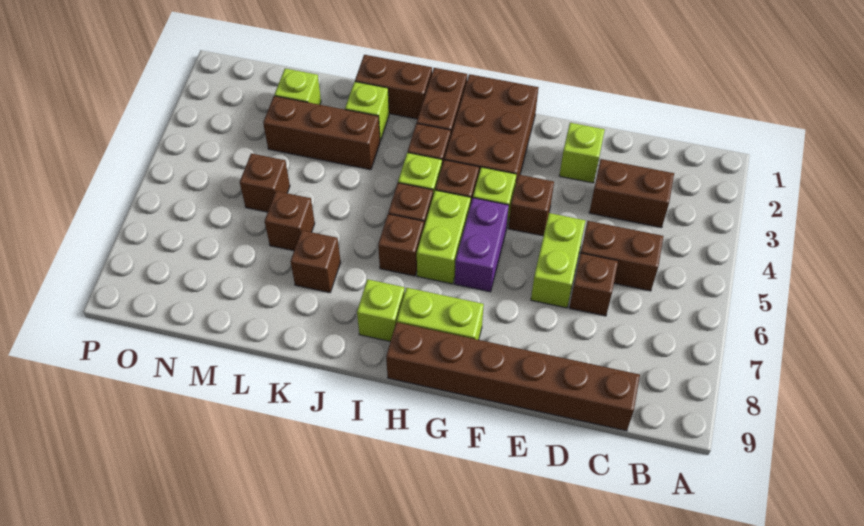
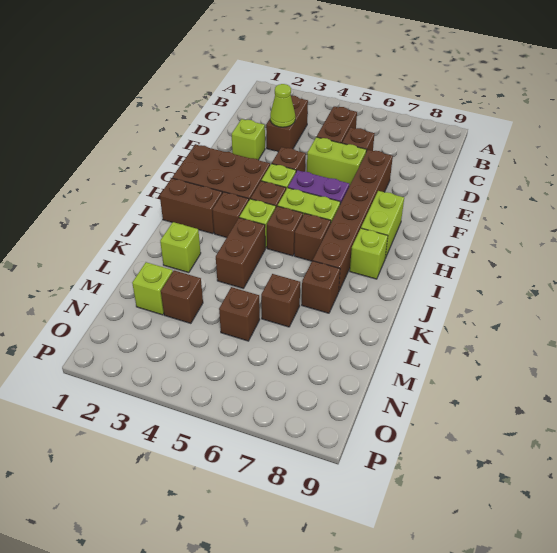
brown brick C9:H9 level 1 -> brown brick E7:J7 level 1
none -> lime cone D3 level 2
brown brick J1:K1 level 1 -> brown brick J4:K4 level 1
brown brick K3:M3 level 1 -> brown brick M3 level 1

